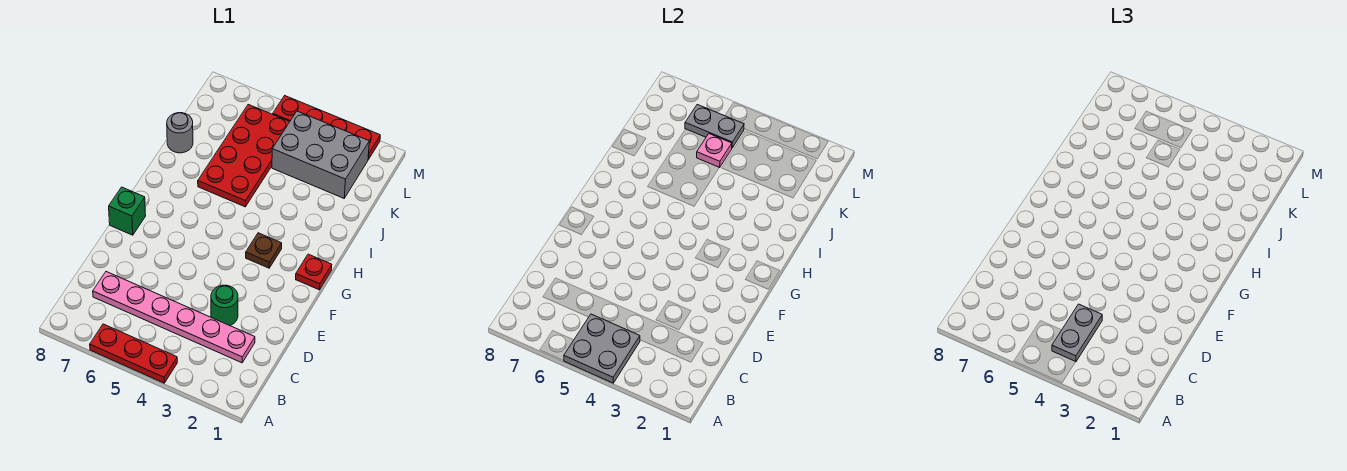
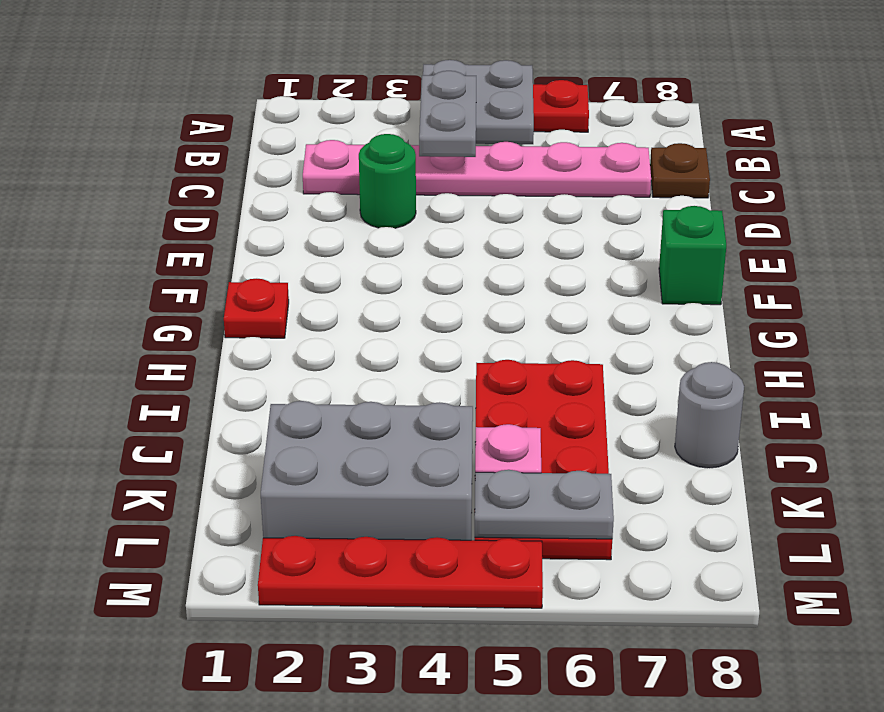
brown plate G3 level 1 -> brown plate C8 level 1

